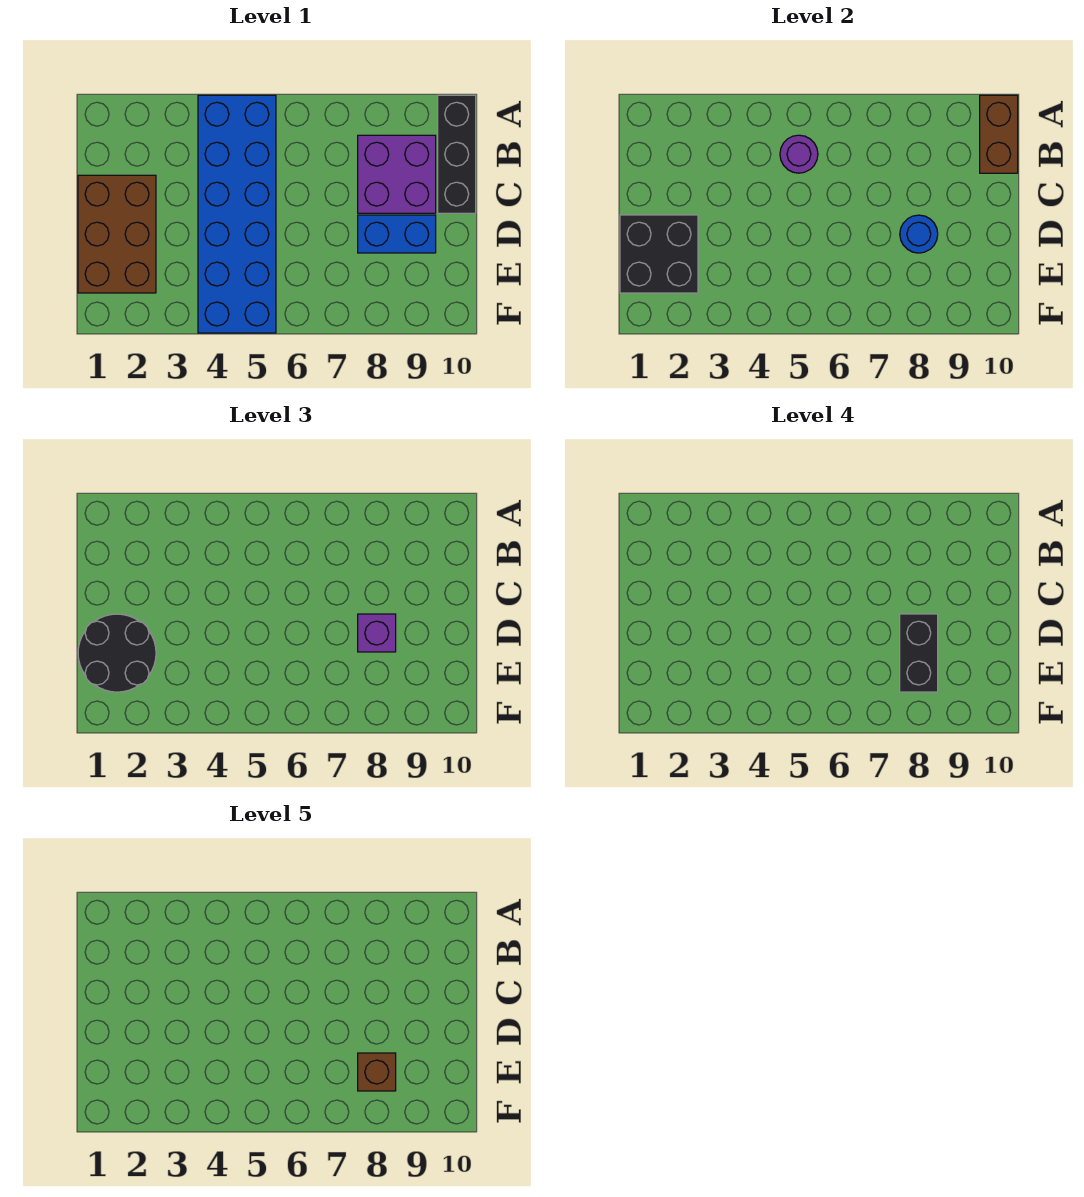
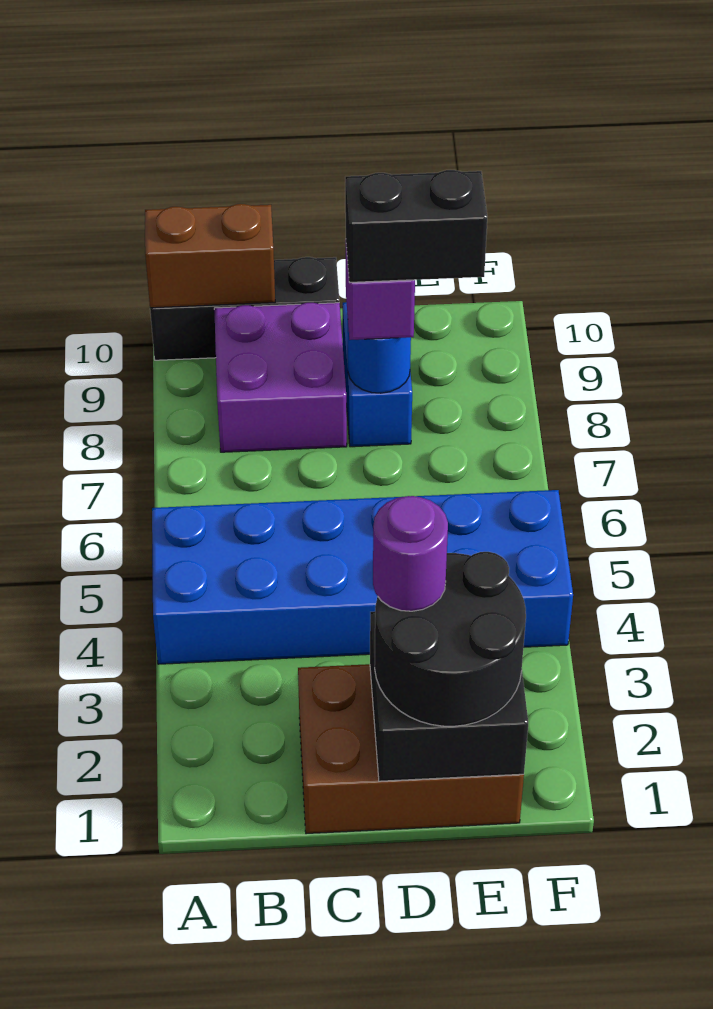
purple round brick B5 level 2 -> purple round brick D2 level 4
brown brick E8 level 5 -> none

